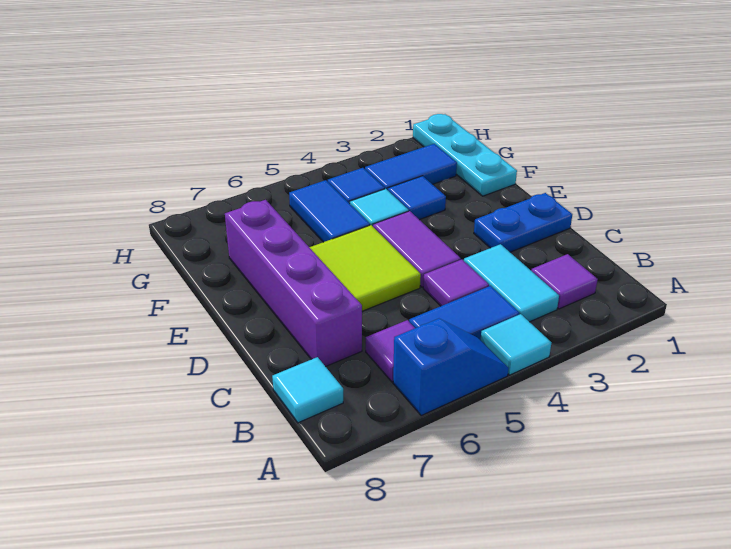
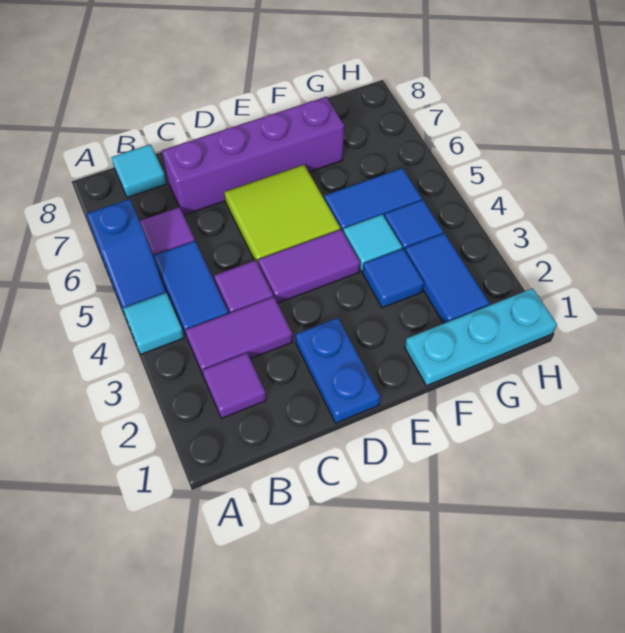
cyan tile B3:C3 level 1 -> purple tile B3:C3 level 1

